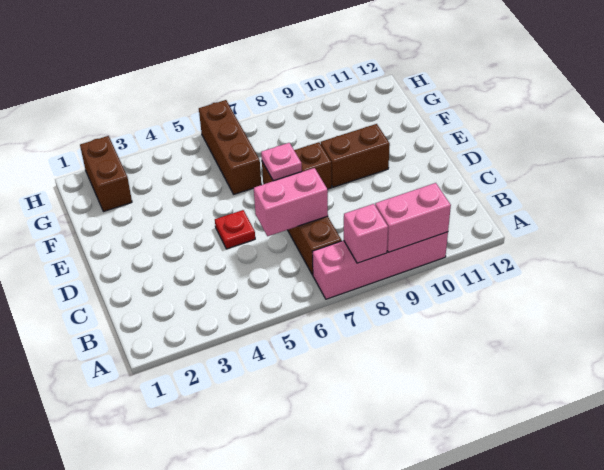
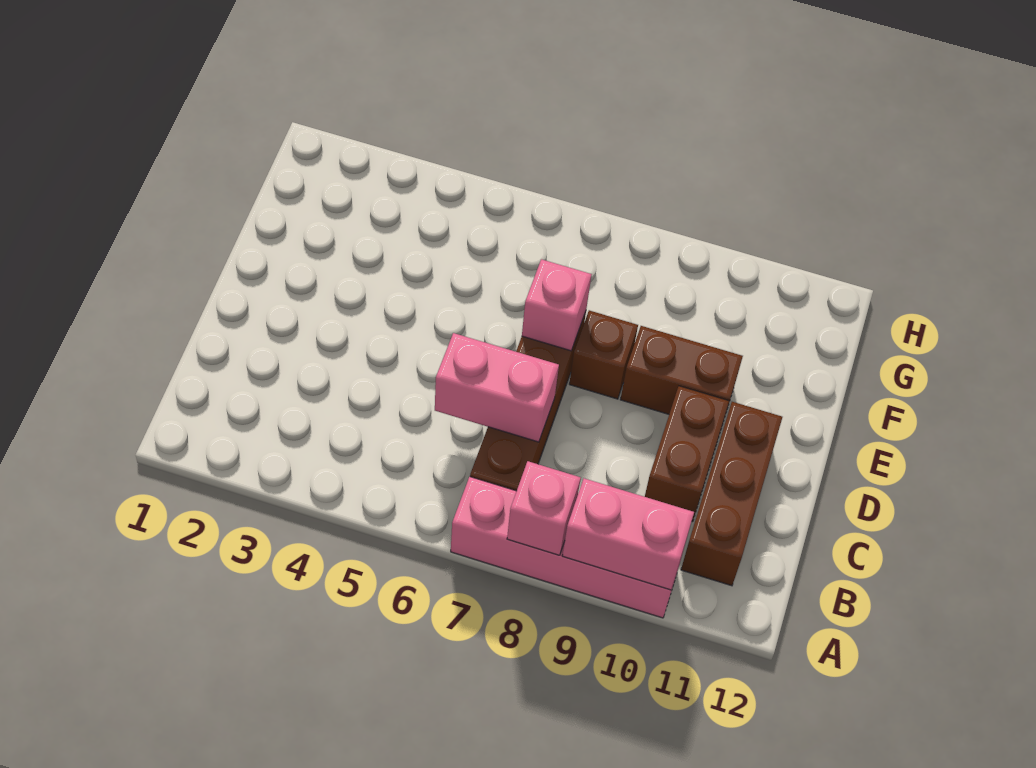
red plate D5 level 1 -> none
pink plate E7 level 2 -> pink brick E7 level 2
brown brick F6:H6 level 1 -> brown brick B11:D11 level 1
brown brick G2:H2 level 1 -> brown brick C10:D10 level 1

